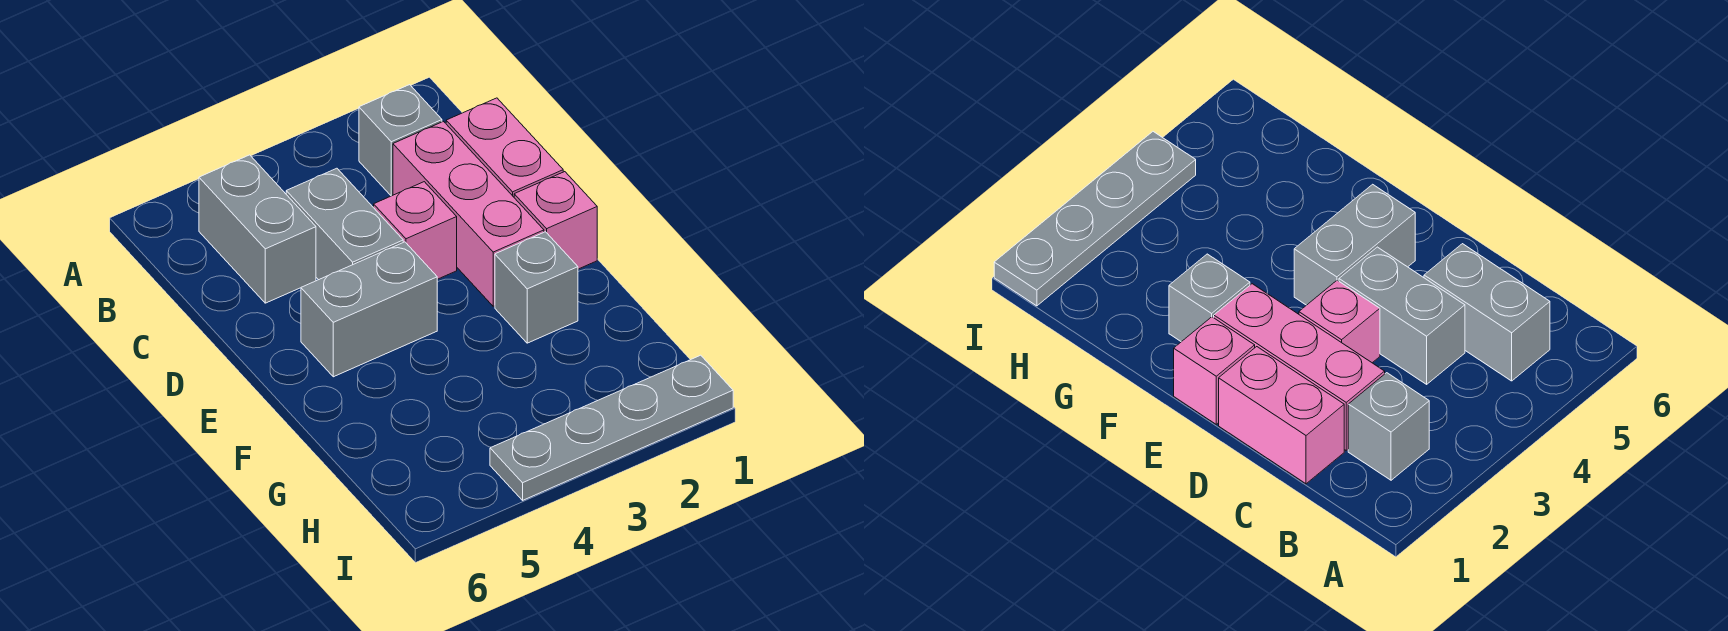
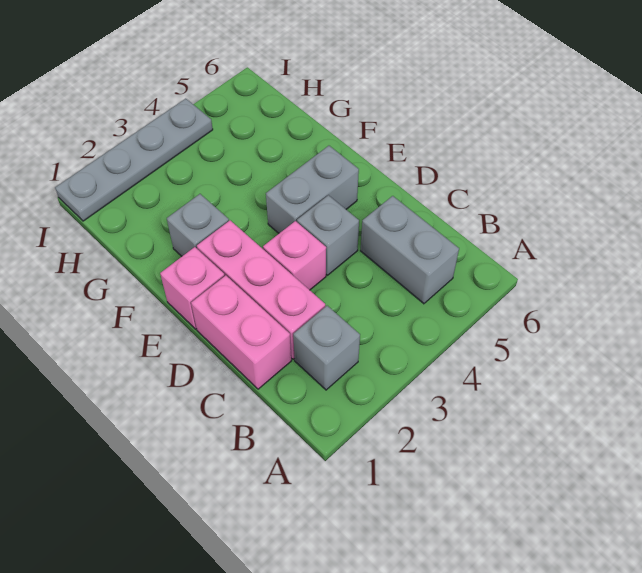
grey brick C4:D4 level 1 -> grey brick D4 level 1

